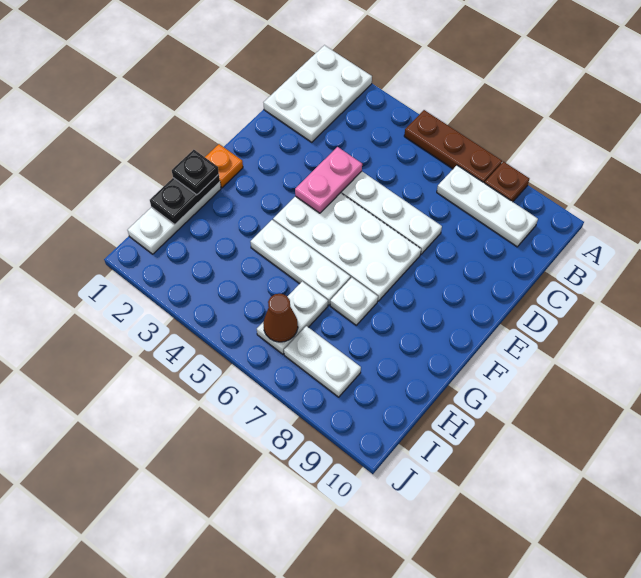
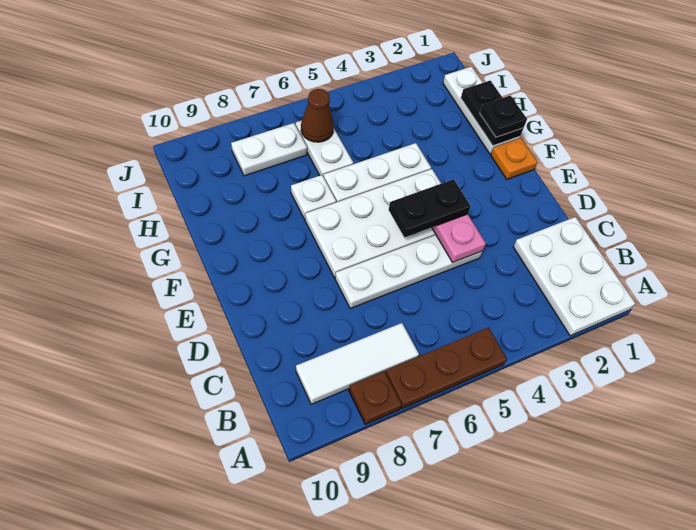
white plate B7:B9 level 1 -> white tile B7:B9 level 1
none -> black plate E4:E5 level 3

